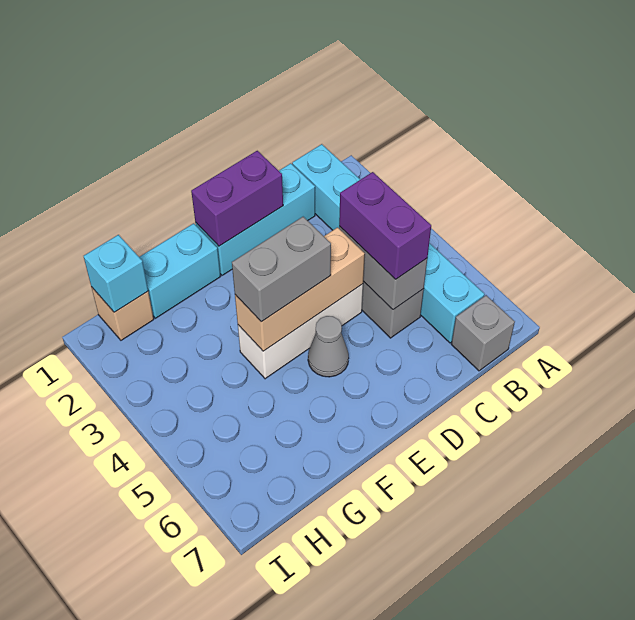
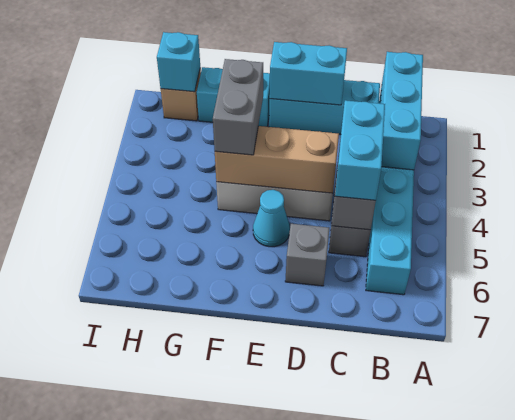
none -> cyan brick B1:B3 level 2
grey brick B7 level 1 -> grey brick D6 level 1
purple brick C4:C5 level 3 -> cyan brick C4:C5 level 3
purple brick D1:E1 level 2 -> cyan brick D1:E1 level 2
grey brick E4:F4 level 3 -> grey brick F3:F4 level 3
grey cone E5 level 1 -> cyan cone E5 level 1

